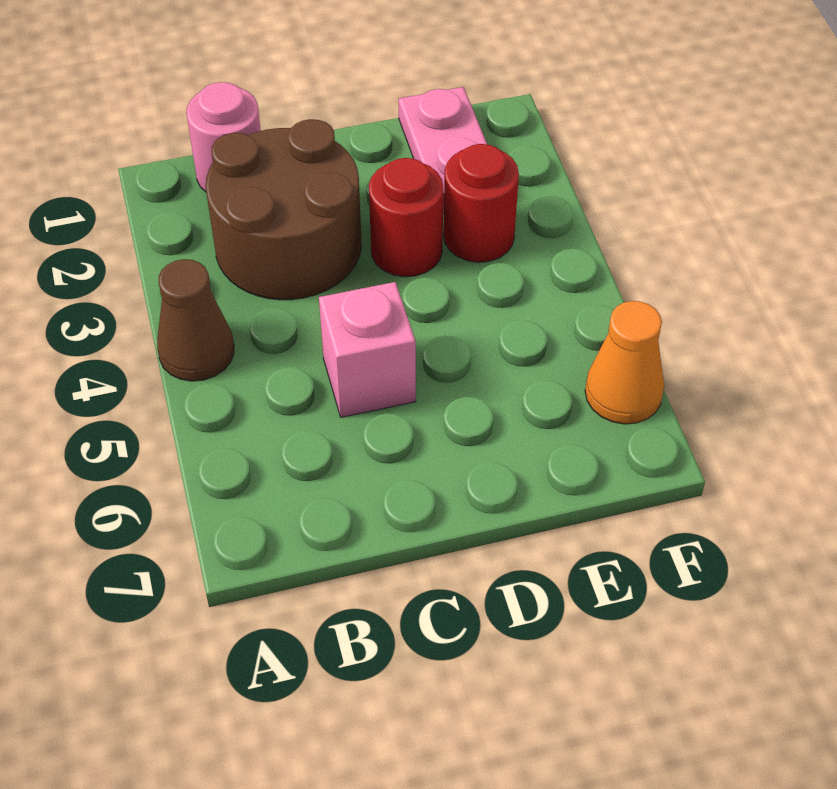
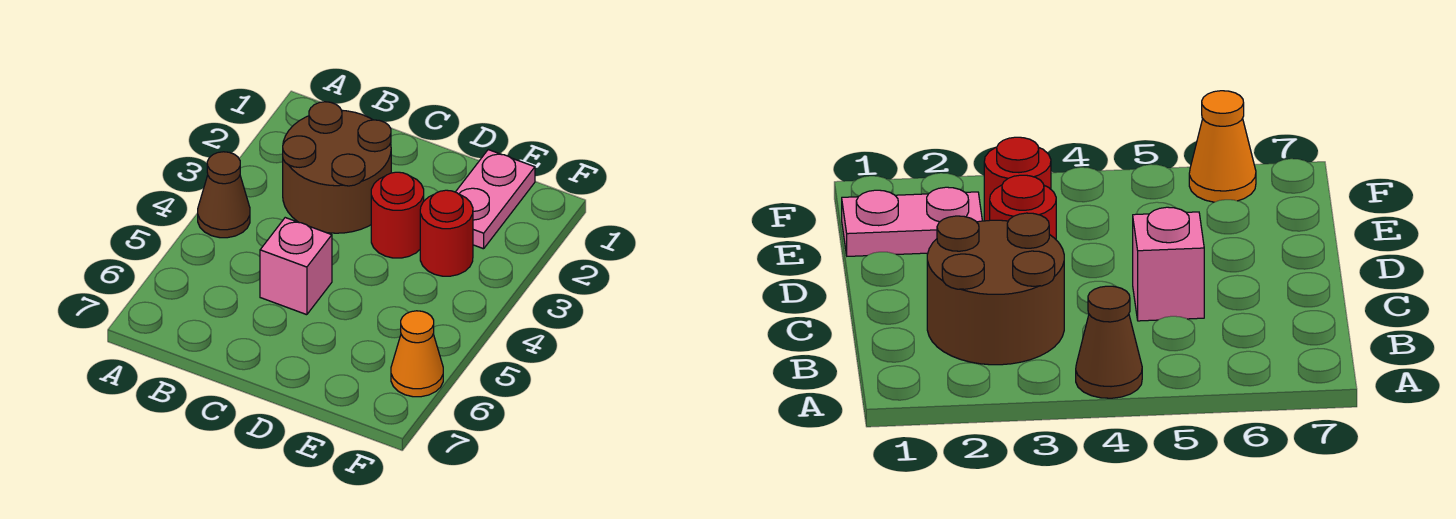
pink round brick B1 level 1 -> none

